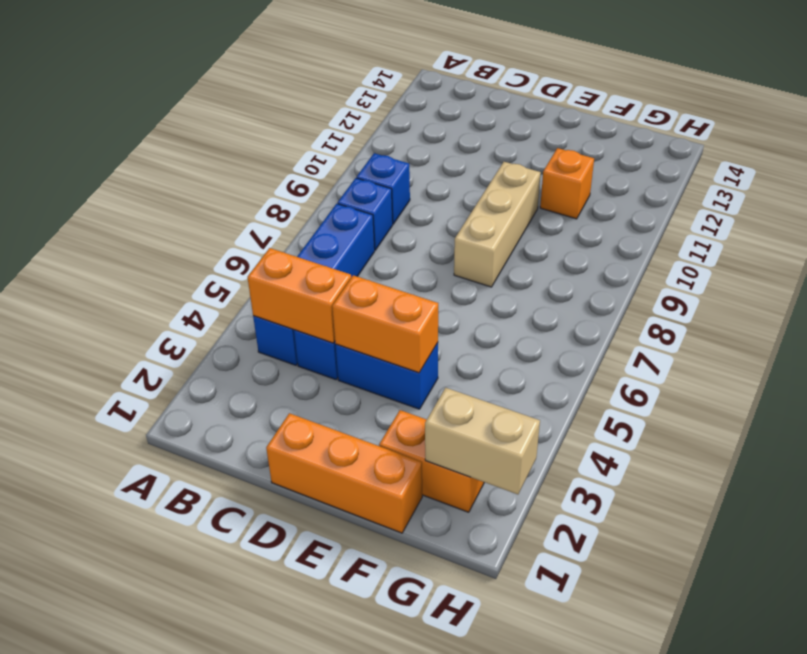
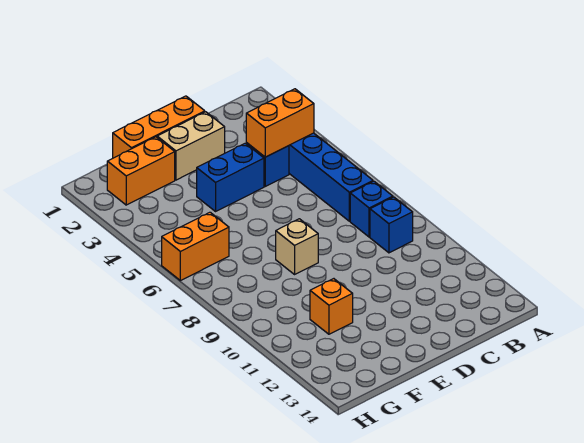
orange brick D4:E4 level 2 -> orange brick G6:H6 level 1
tan brick E8:E10 level 1 -> tan brick E8 level 1
tan brick G2:H2 level 2 -> tan brick D2:E2 level 1

